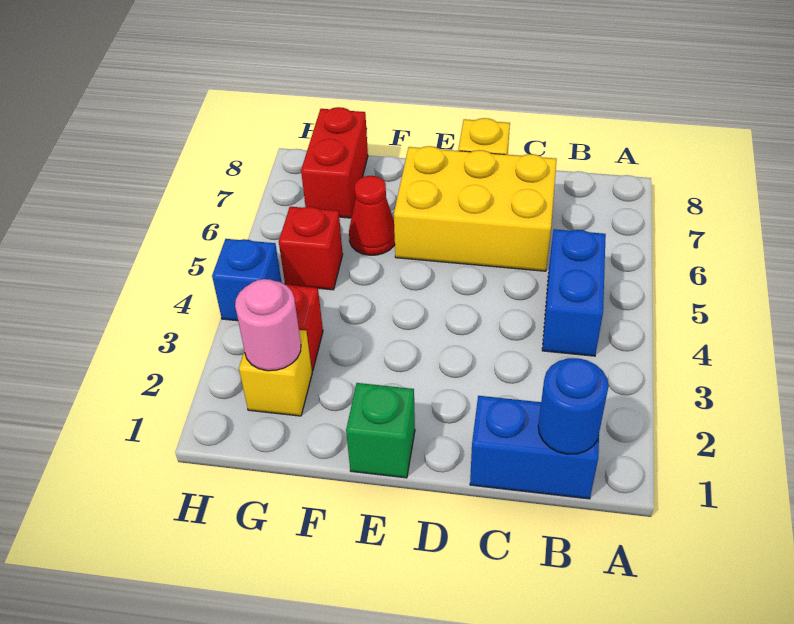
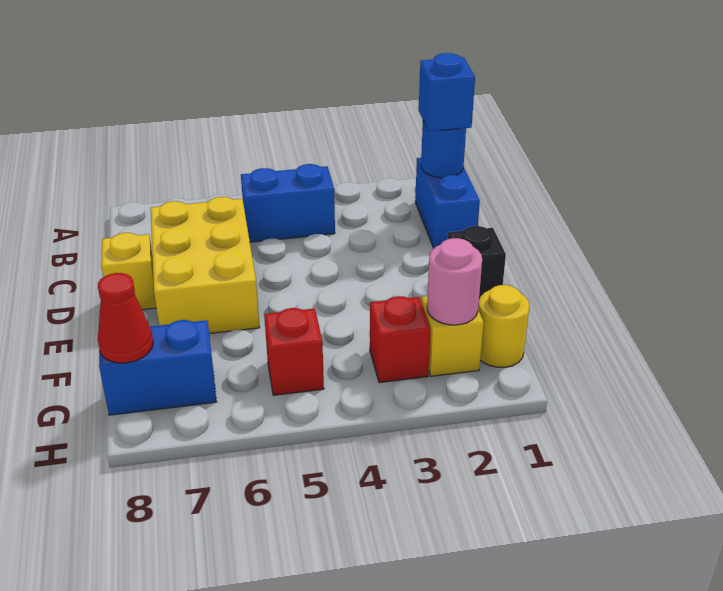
green brick E1 level 1 -> black brick E1 level 1
red cone F6 level 1 -> red cone G8 level 2
none -> yellow round brick G1 level 1
red brick G7:G8 level 1 -> blue brick G7:G8 level 1
blue brick H4 level 1 -> blue brick B1 level 3

